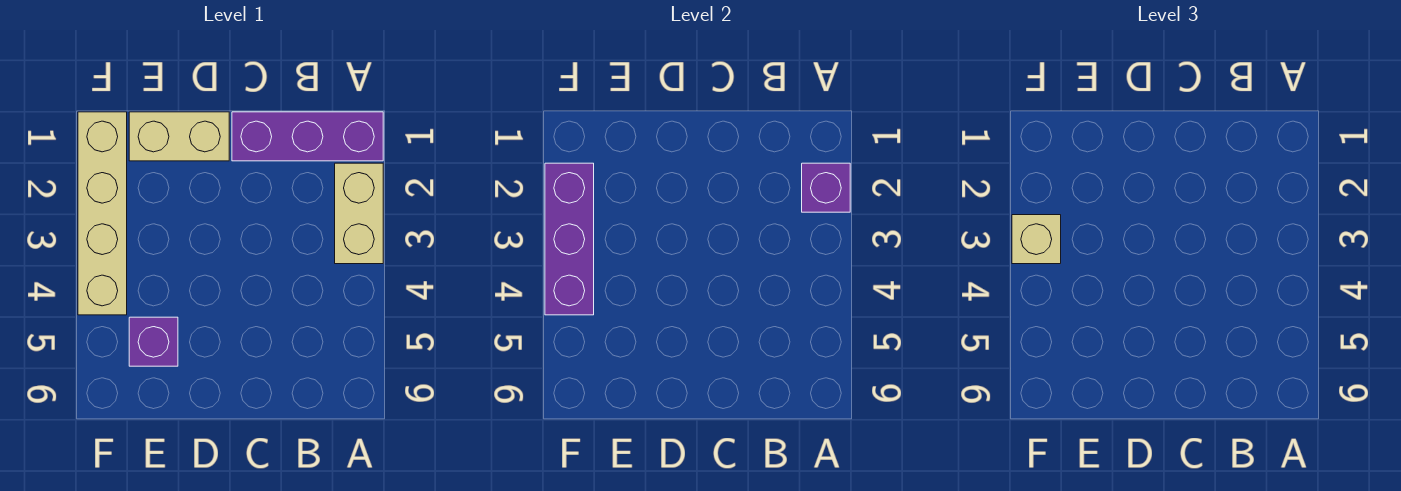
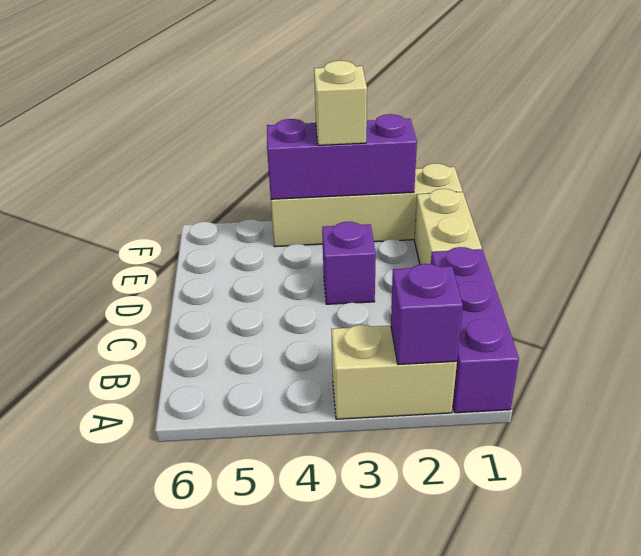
purple brick E5 level 1 -> purple brick D3 level 1

